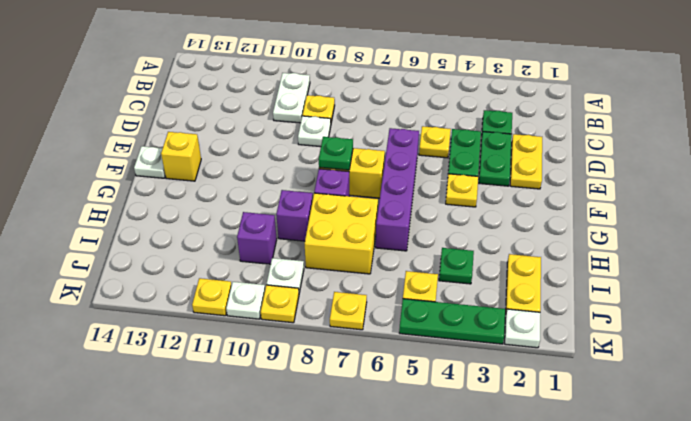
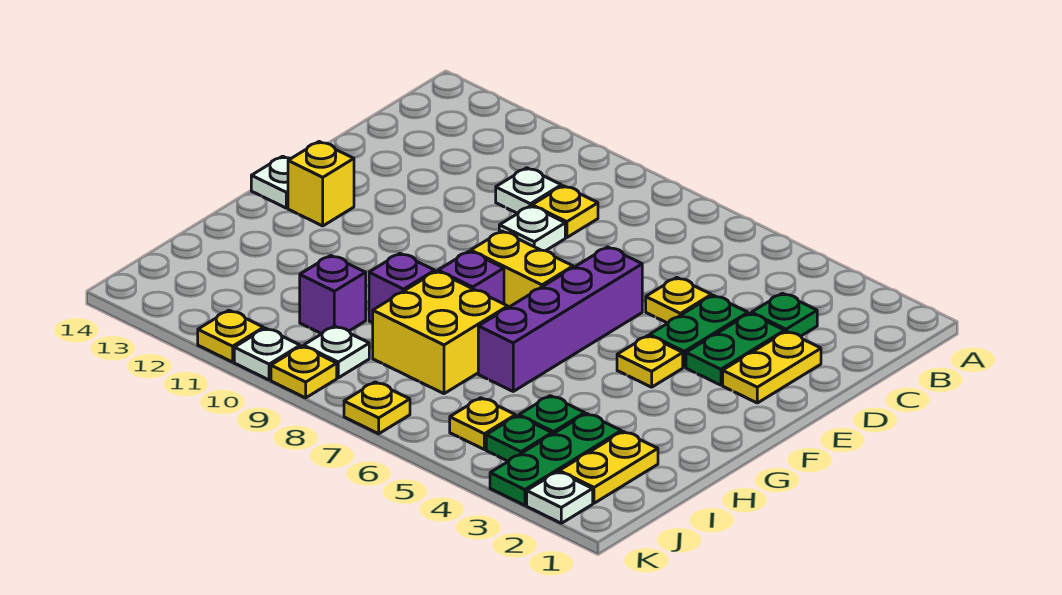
white plate B10:C10 level 1 -> white plate C10 level 1
green plate F8 level 2 -> green plate J4 level 1
green plate K3:K5 level 1 -> green plate I3:K3 level 1

